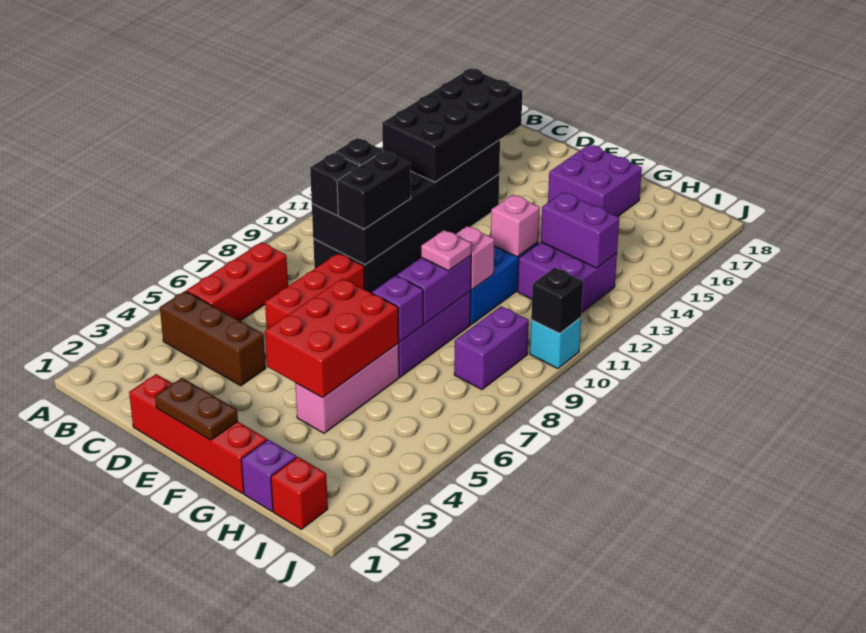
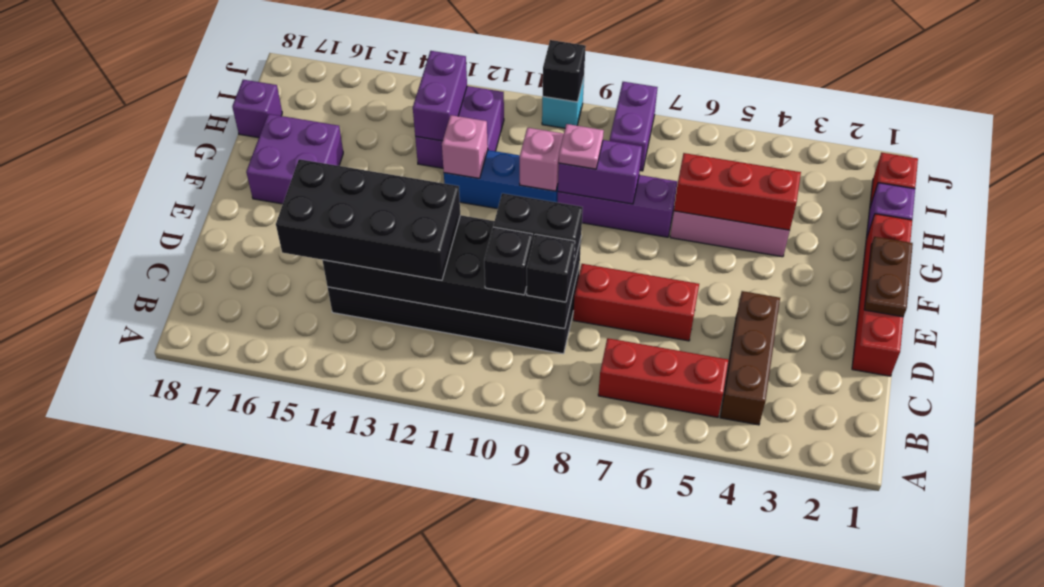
red brick F4:G6 level 2 -> red brick G4:G6 level 2
purple brick G7 level 2 -> purple brick H18 level 1
purple brick I8:I9 level 1 -> purple brick I8:J8 level 1

